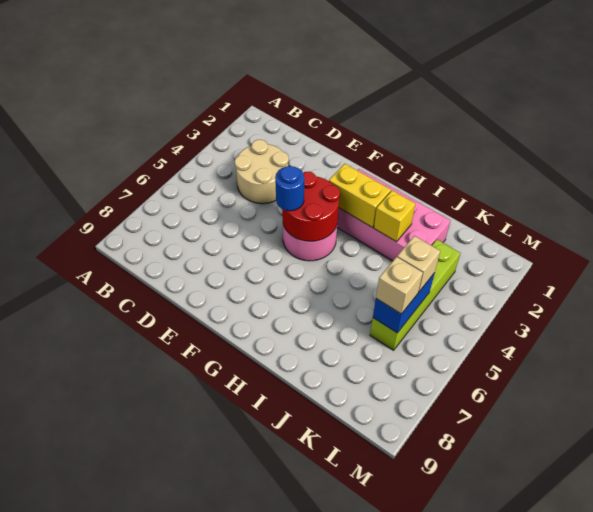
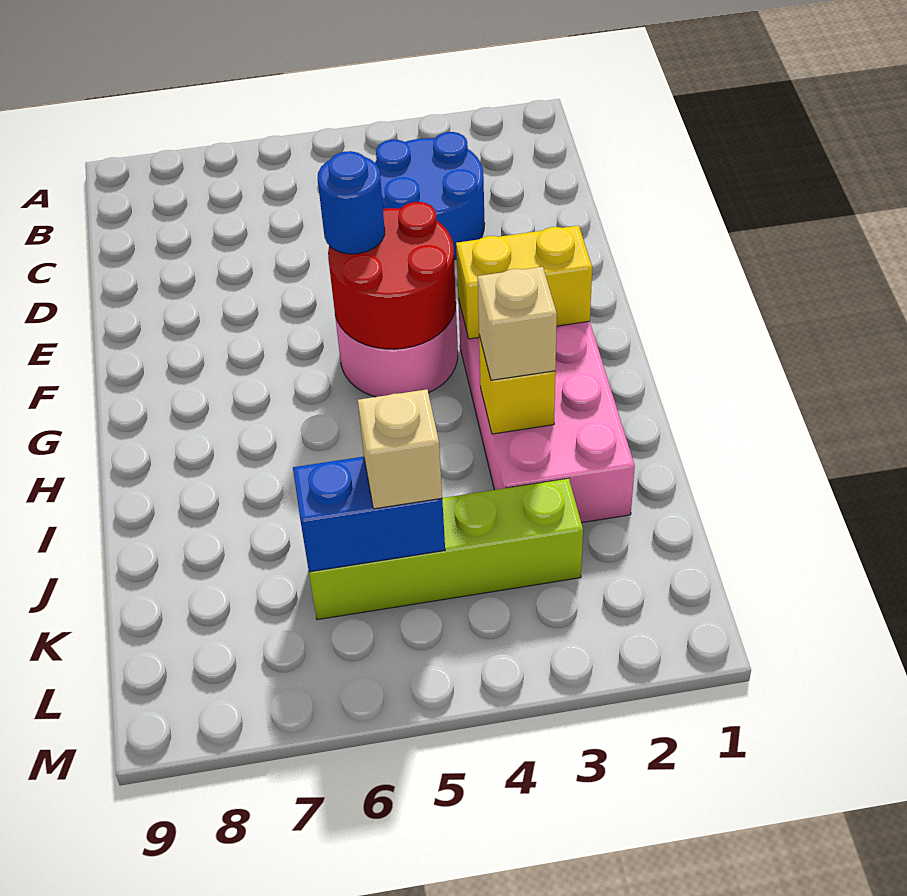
tan round brick C3:D4 level 1 -> blue round brick C3:D4 level 1
yellow brick G3:H3 level 2 -> yellow brick G2:G3 level 2
tan brick K6 level 3 -> tan brick I3 level 3

